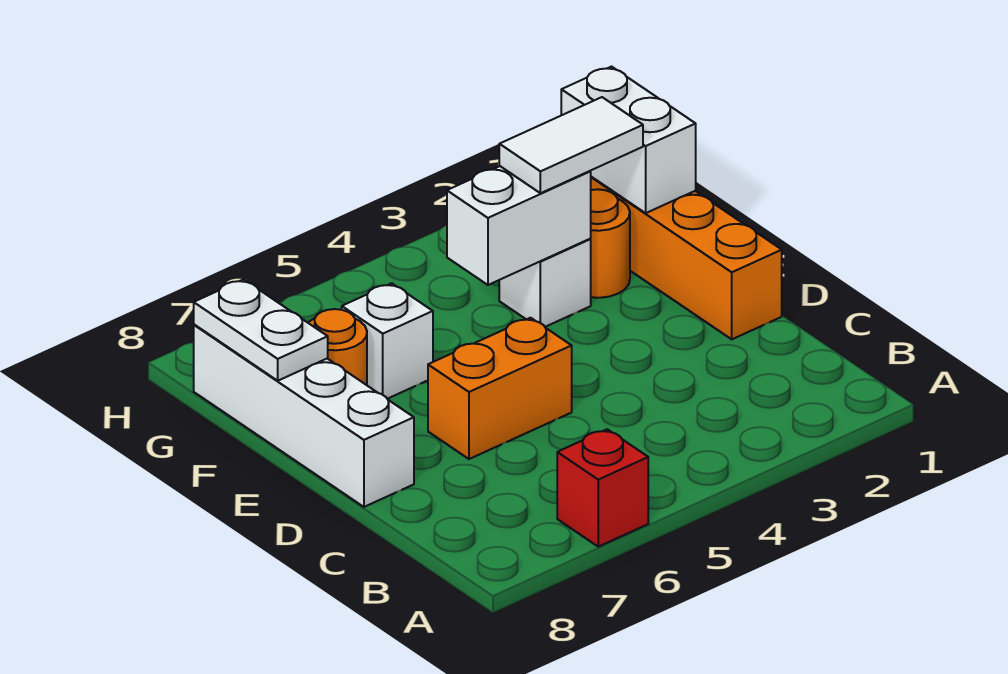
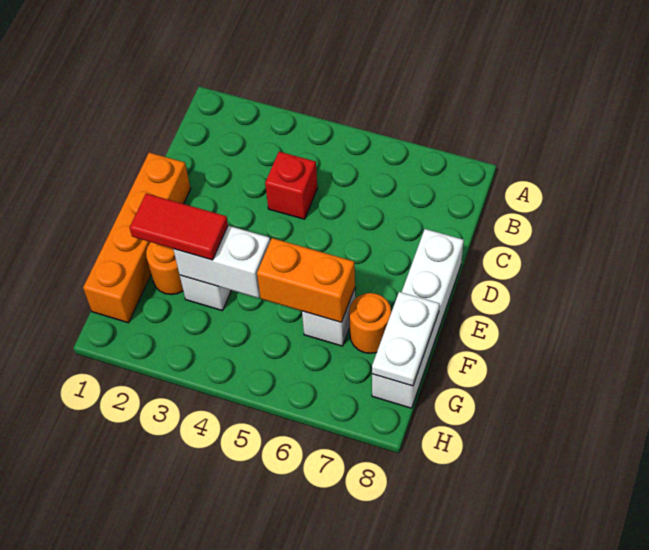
red brick A6 level 1 -> red brick C4 level 1
orange brick D5:D6 level 1 -> orange brick F5:F6 level 2
white brick F1:G1 level 2 -> none
white tile F2:F3 level 3 -> red tile F2:F3 level 3

